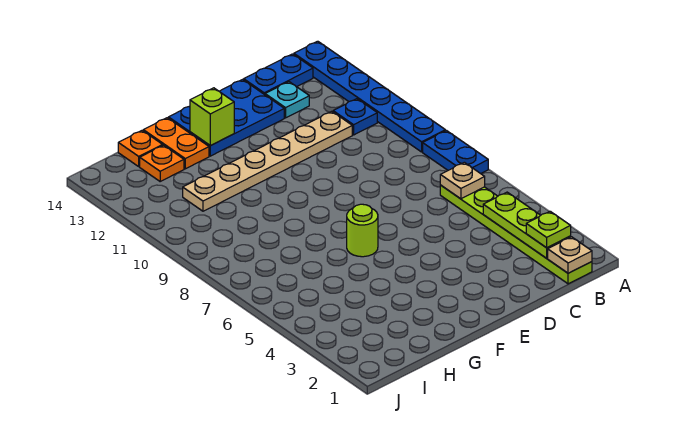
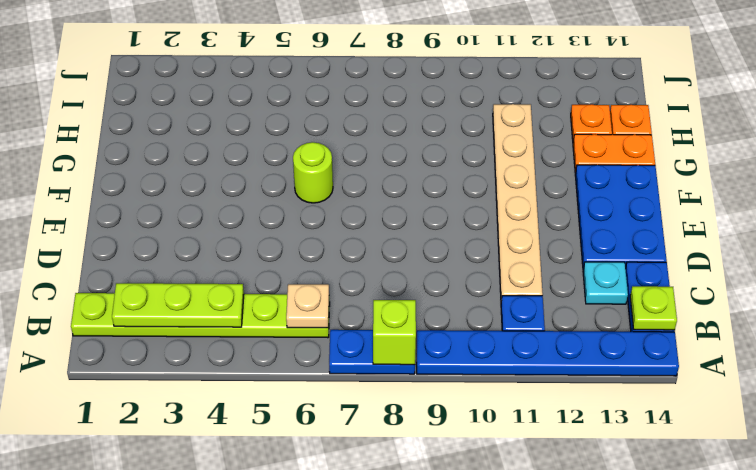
tan plate B1 level 2 -> none
lime plate B2 level 3 -> lime plate B14 level 2
lime brick F13 level 2 -> lime brick A8 level 2

